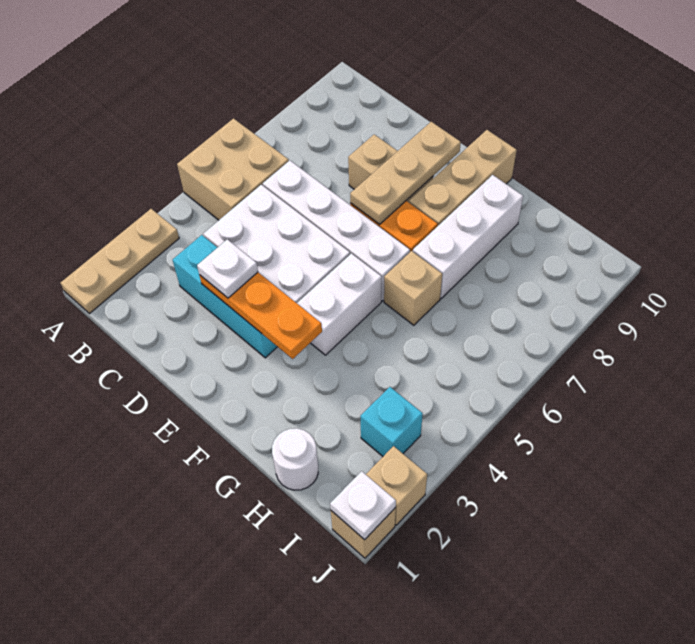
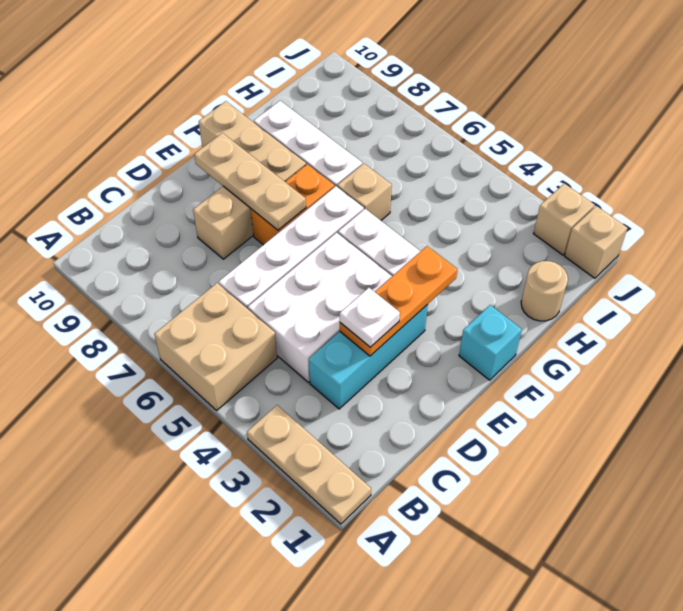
white round brick H1 level 1 -> tan round brick H1 level 1
cyan brick I3 level 1 -> cyan brick F1 level 1
white plate J1 level 2 -> none

